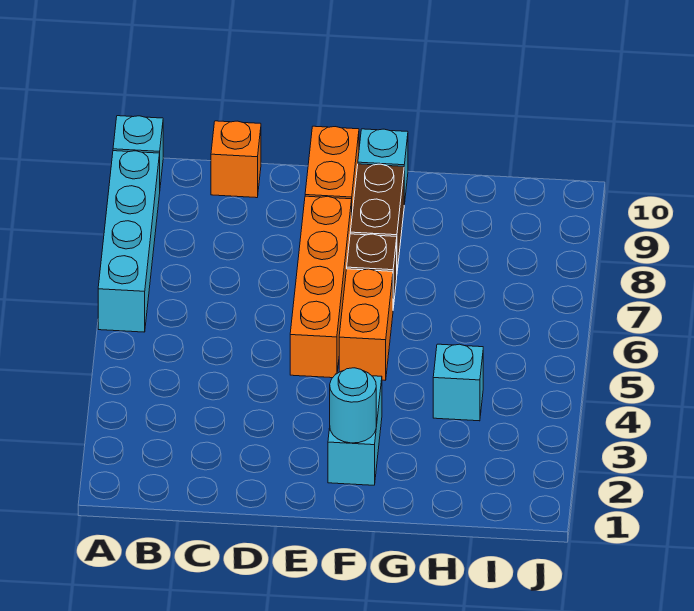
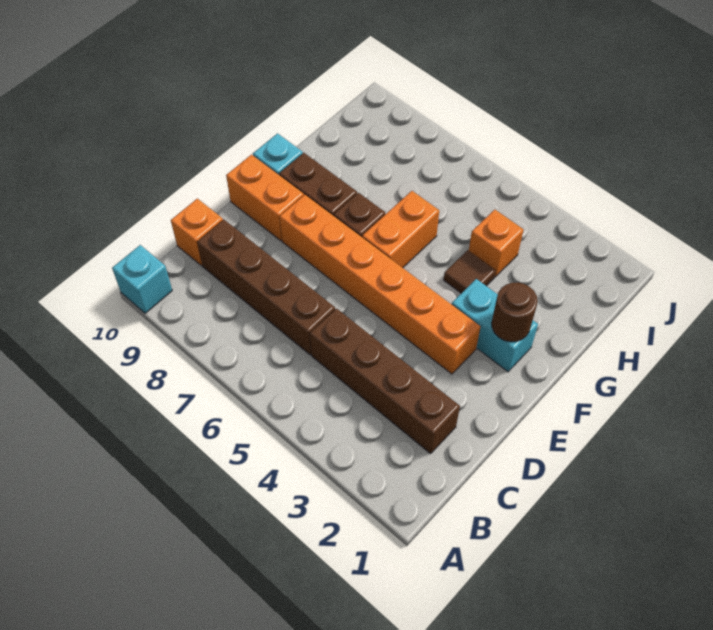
cyan brick A6:A9 level 1 -> none
none -> brown brick C2:C5 level 1
none -> brown brick C6:C9 level 1
orange brick E5:E8 level 1 -> orange brick E3:E8 level 1
cyan round brick F2 level 2 -> brown round brick F2 level 2
orange brick F5:F6 level 1 -> orange brick F6:G6 level 1
none -> brown tile G4 level 1
cyan brick H4 level 1 -> orange brick H4 level 1

